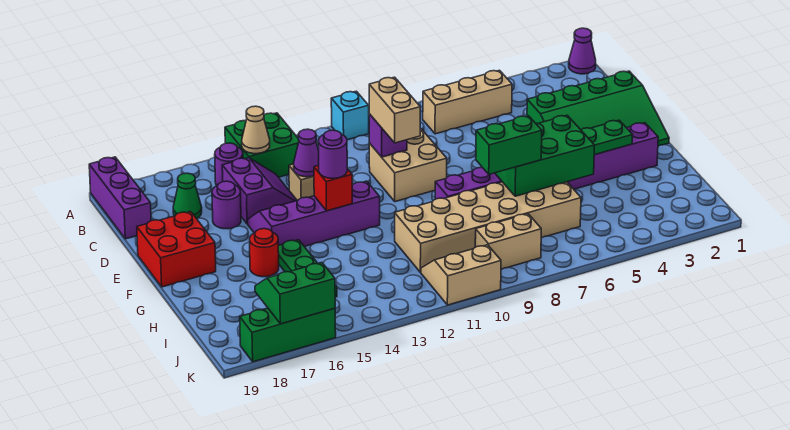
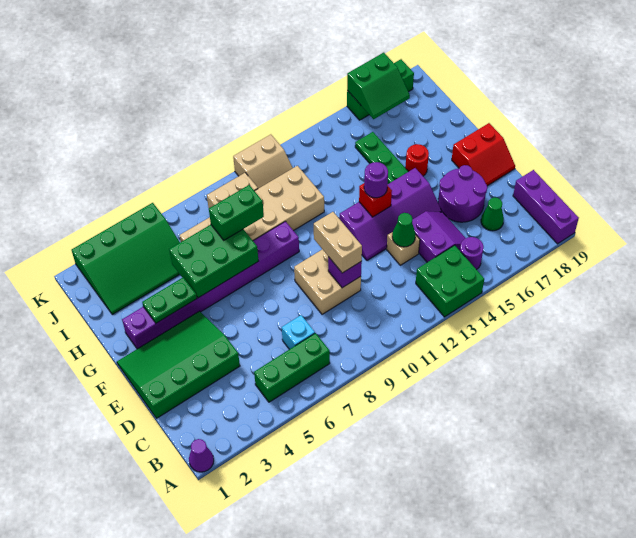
cyan brick A10 level 1 -> cyan brick C7 level 1
tan brick B5:B7 level 1 -> green brick B5:B7 level 1
tan cone B14 level 2 -> none
purple slope C14:D15 level 1 top 15 -> purple slope C14:D15 level 1 top 14
purple cone D13 level 2 -> green cone D13 level 2
purple round brick D16 level 1 -> purple round brick D16:E17 level 1
red brick E18:F19 level 1 -> red slope E18:F19 level 1 top F
none -> green slope I2:K5 level 1 top K

